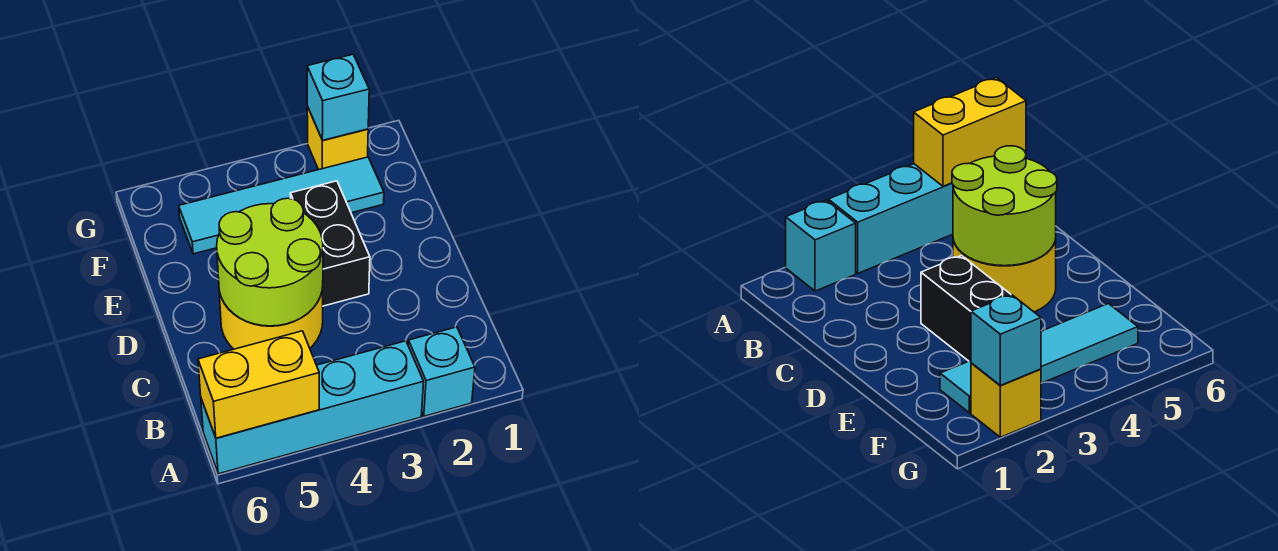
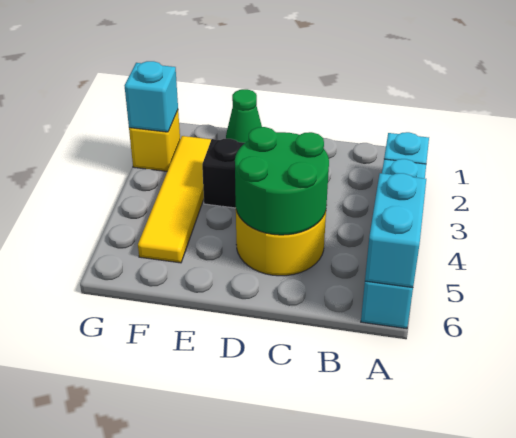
yellow brick A5:A6 level 2 -> cyan brick A5:A6 level 2
lime round brick C4:D5 level 2 -> green round brick C4:D5 level 2
none -> green cone E1 level 1
cyan tile F2:F5 level 1 -> yellow tile F2:F5 level 1

